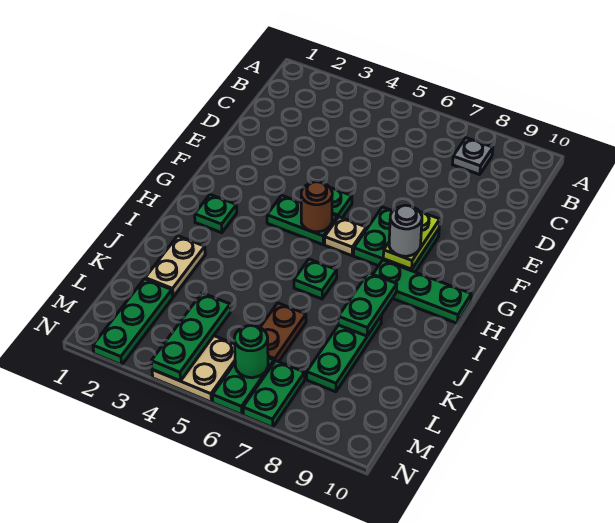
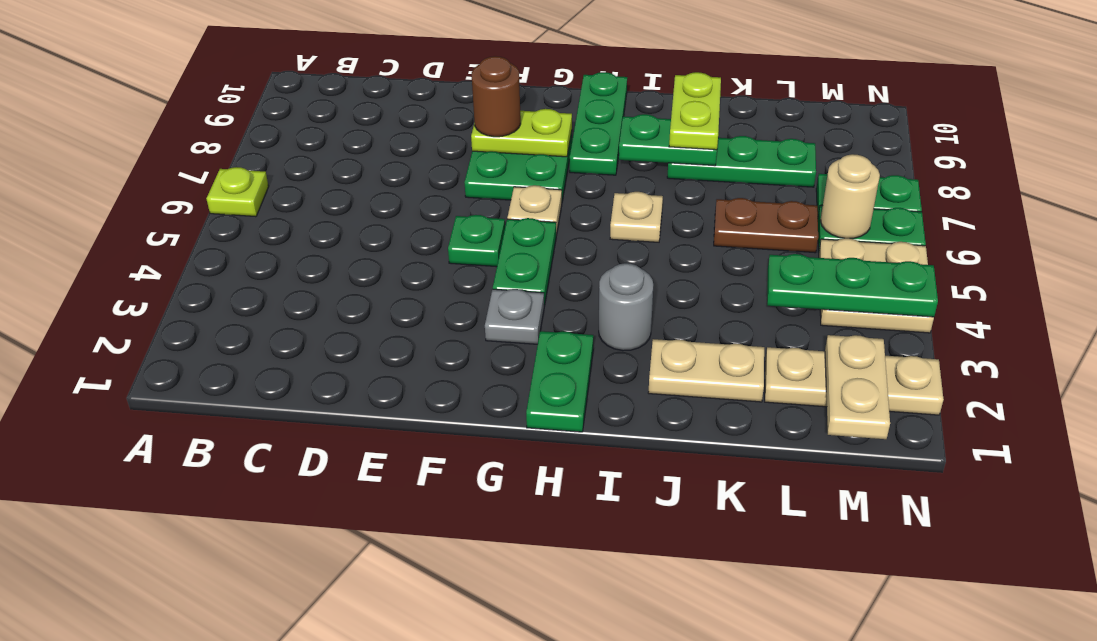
none -> lime plate A6 level 1
grey plate B8 level 1 -> grey plate G3 level 1
brown round brick G5 level 2 -> brown round brick F8 level 3
grey round brick G8 level 3 -> grey round brick I3 level 1
green plate H2 level 1 -> green plate H1:H2 level 1
green plate I6 level 1 -> tan plate I6 level 1
none -> lime plate J8:J9 level 3
green plate L2:N2 level 1 -> tan plate L2:N2 level 1
none -> tan plate M1:M2 level 2
green round brick M6 level 2 -> tan round brick M6 level 2

